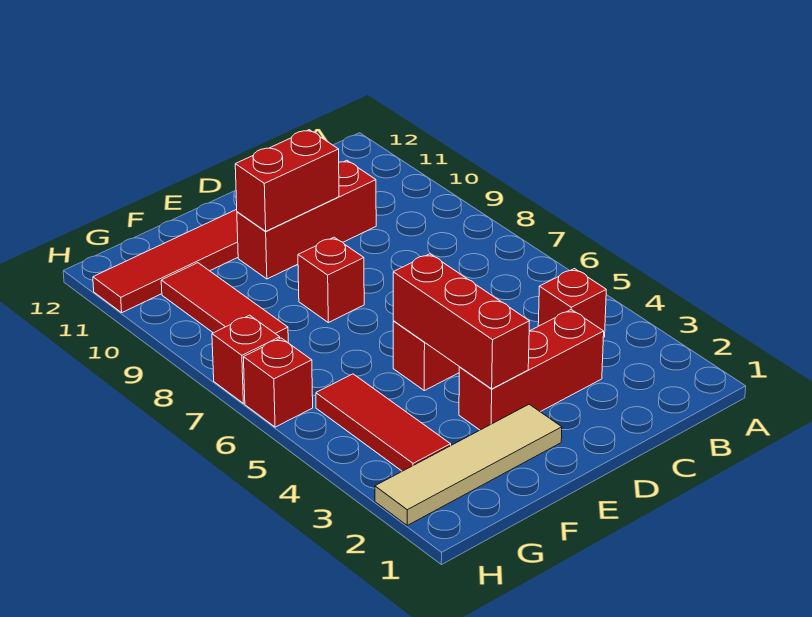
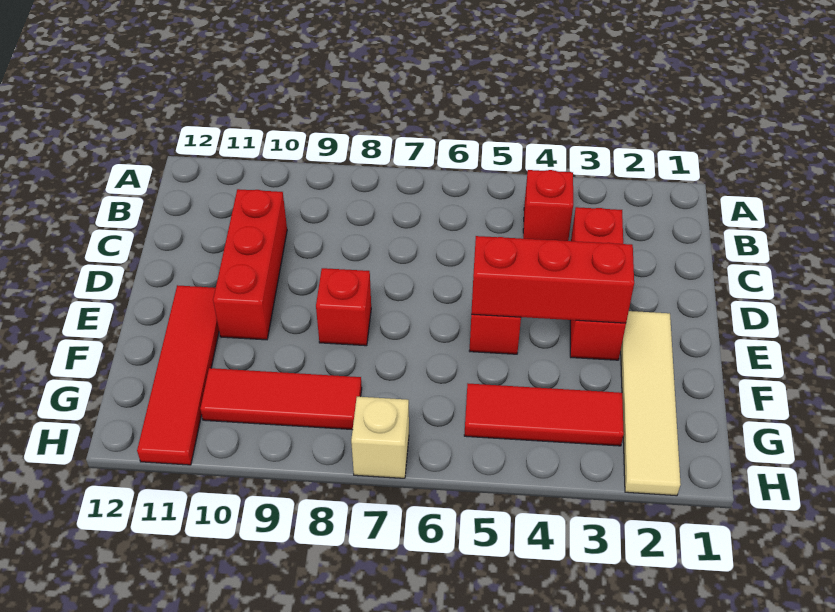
red brick D10:E10 level 2 -> none
red brick H6 level 1 -> none
red brick H7 level 1 -> tan brick H7 level 1

